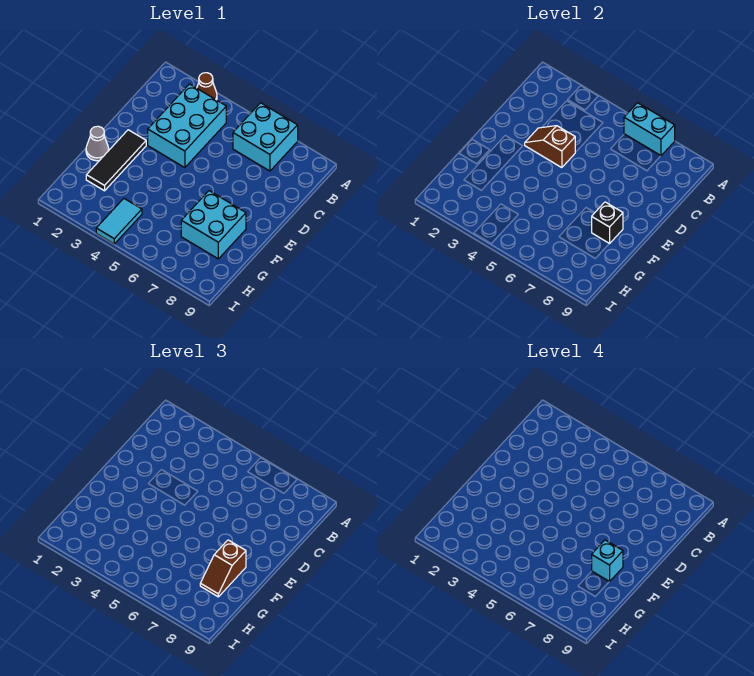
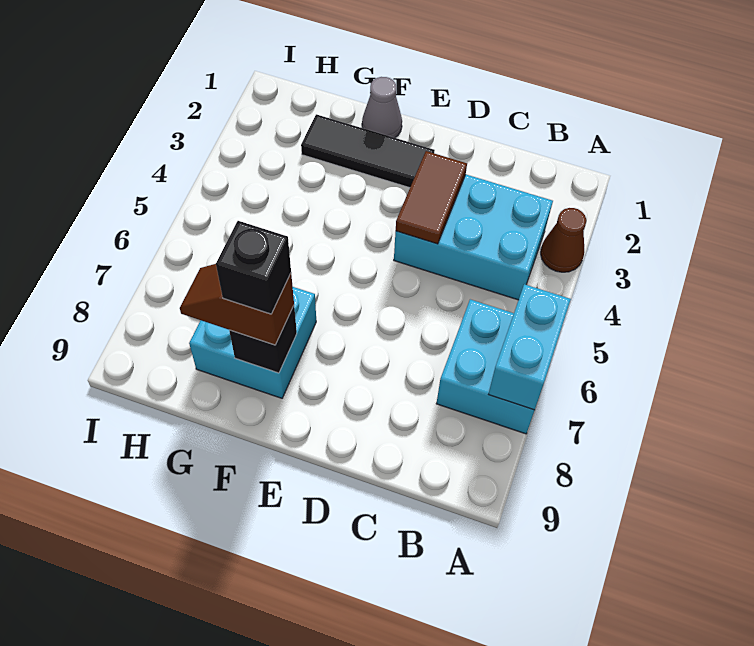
brown slope D3:D4 level 2 top 4 -> brown tile D3:D4 level 2
cyan brick F8 level 4 -> black brick F8 level 4
cyan tile H4:I4 level 1 -> none

